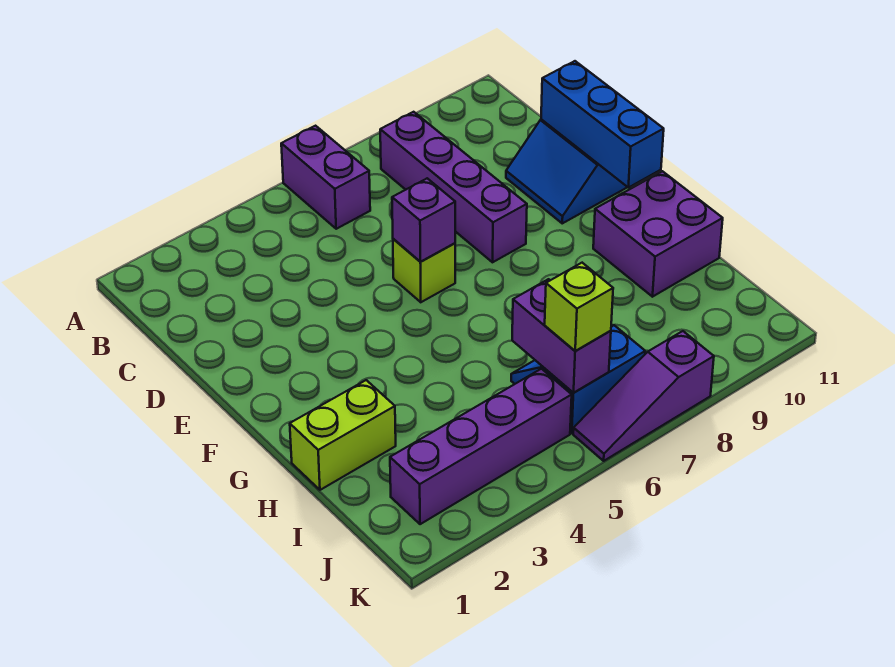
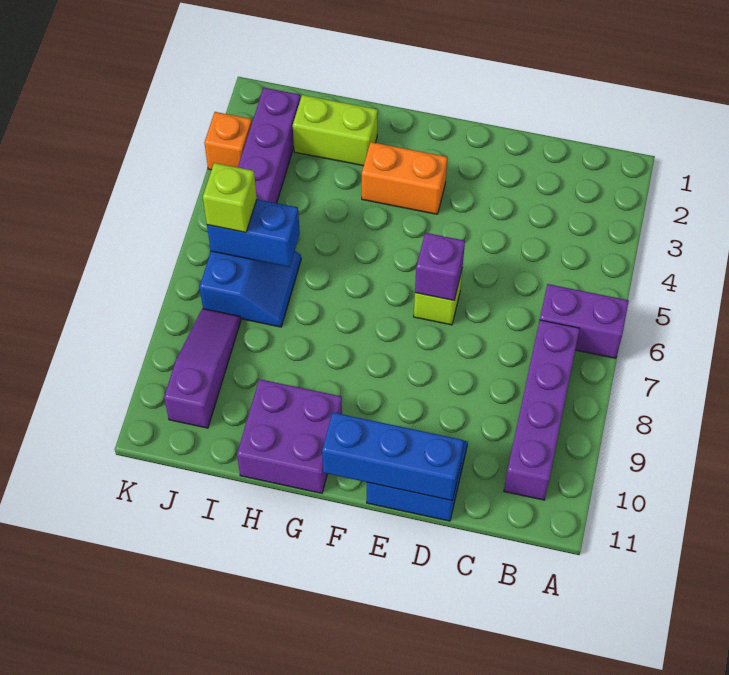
purple brick B8:E8 level 1 -> purple brick B7:B10 level 1
none -> orange brick F3:G3 level 1
lime brick H1:H2 level 1 -> lime brick H2:I2 level 1
purple brick I6:J6 level 2 -> blue brick I6:J6 level 2
none -> orange brick K3 level 1
purple slope K6:K8 level 1 top 8 -> purple slope J8:J10 level 1 top 10

